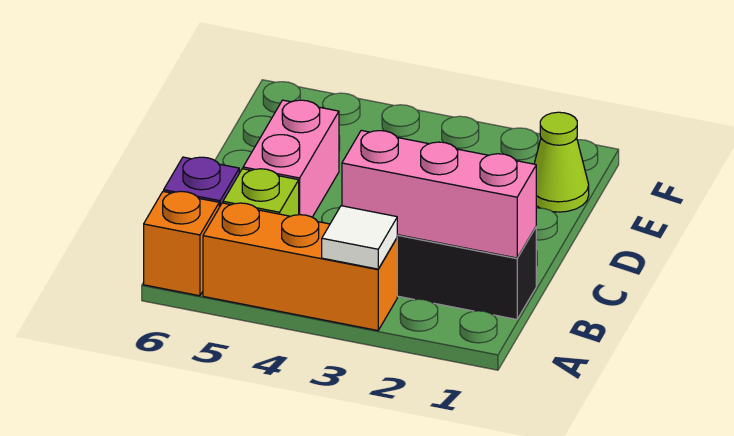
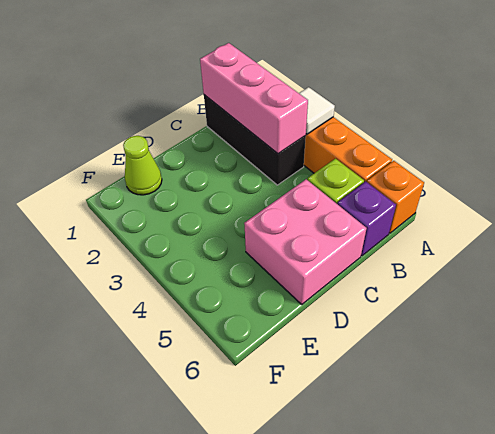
pink brick C5:D5 level 1 -> pink brick C5:D6 level 1

